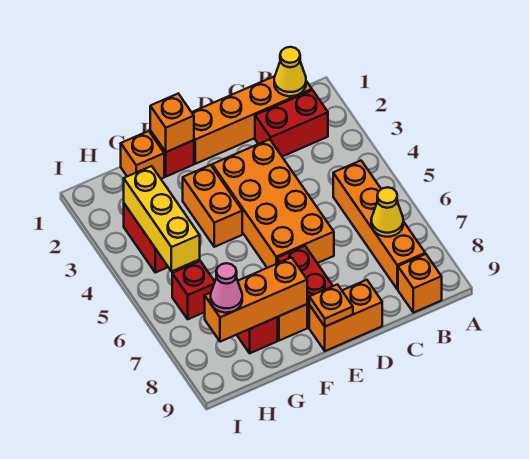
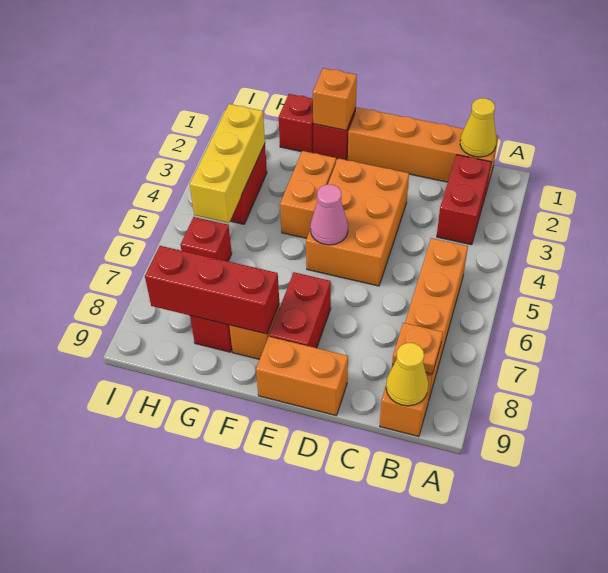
red brick B2:C2 level 1 -> red brick B2:B3 level 1
yellow cone B7 level 2 -> yellow cone B9 level 2
orange brick D3:E6 level 1 -> orange brick D3:E5 level 1
orange plate E9 level 2 -> orange plate B8 level 2
orange brick F8:H8 level 2 -> red brick F8:H8 level 2
orange brick G1 level 1 -> red brick G1 level 1
pink cone H8 level 3 -> pink cone E5 level 2

